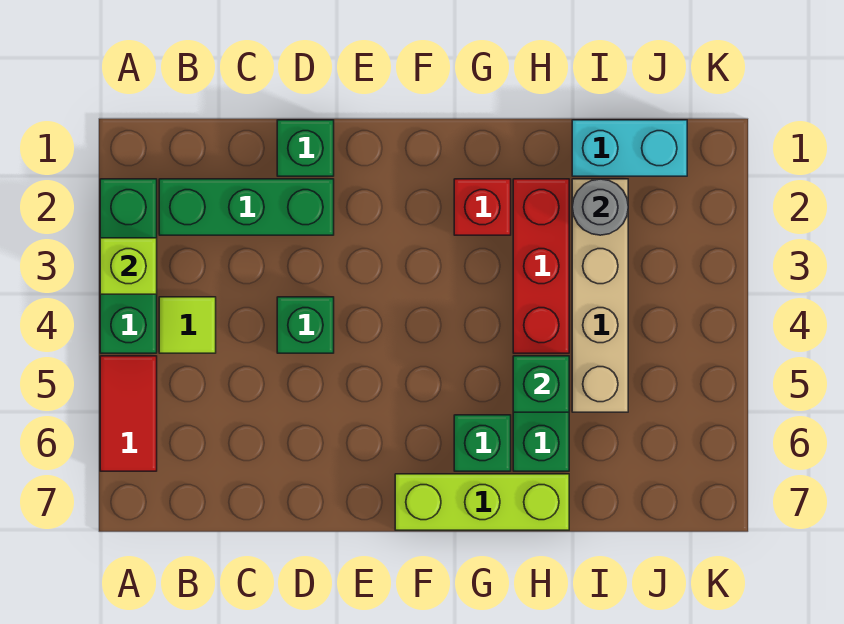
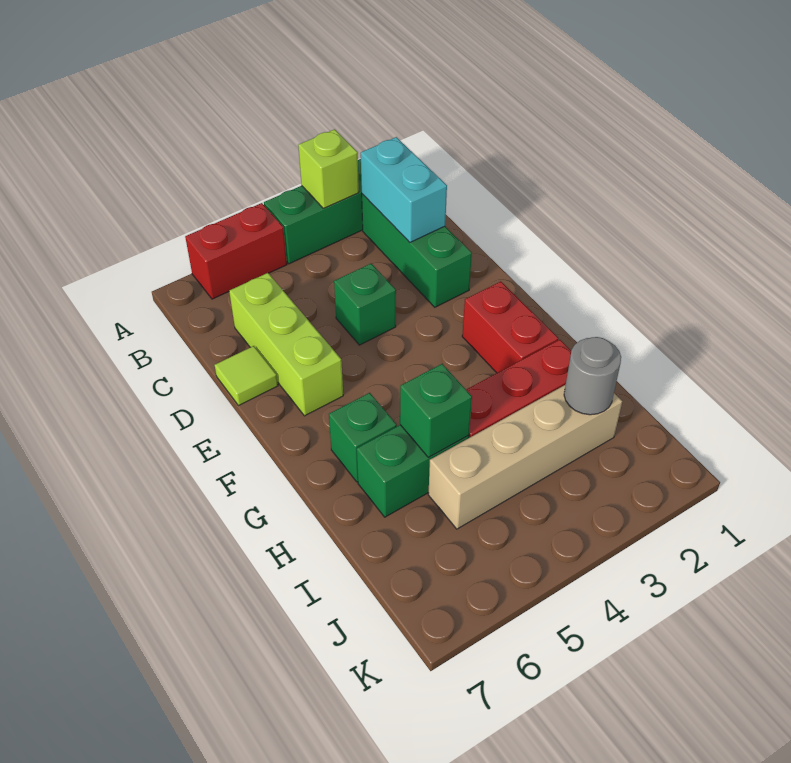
red tile A5:A6 level 1 -> red brick A5:A6 level 1
lime tile B4 level 1 -> lime tile D7 level 1
green brick D1 level 1 -> none
lime brick F7:H7 level 1 -> lime brick C6:E6 level 1
red brick G2 level 1 -> red brick F2:G2 level 1
cyan brick I1:J1 level 1 -> cyan brick B2:C2 level 2

